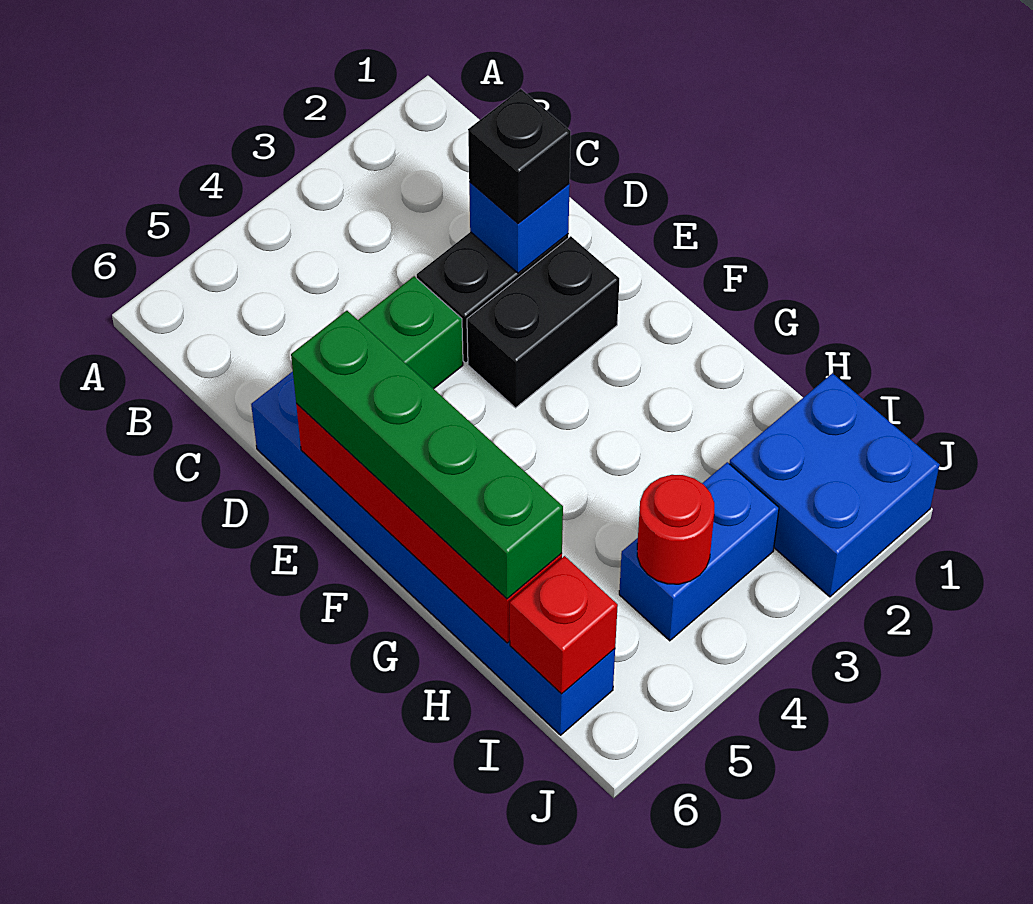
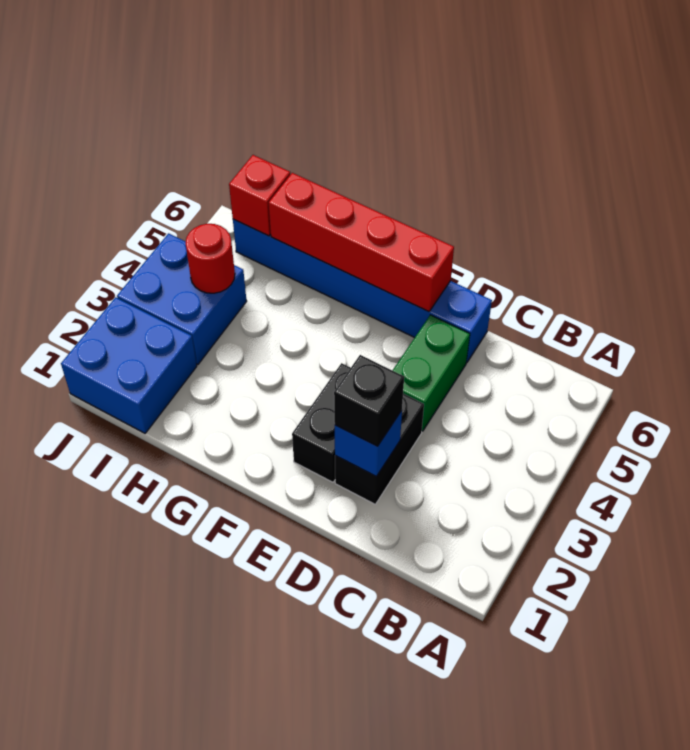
green brick E6:H6 level 3 -> none
blue brick I3:I4 level 1 -> blue brick I3:J4 level 1

